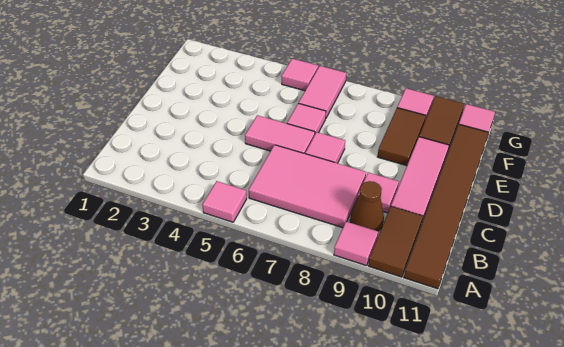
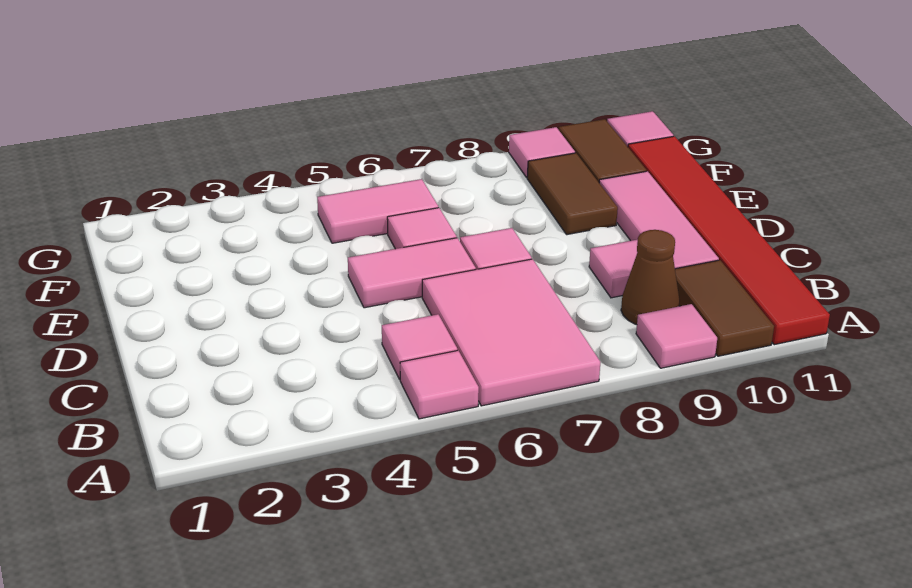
brown tile A11:F11 level 1 -> red tile A11:F11 level 1
pink tile B6:C8 level 1 -> pink tile A6:C7 level 1
pink tile F6:G6 level 1 -> pink tile F5:F6 level 1
pink tile G5 level 1 -> pink tile B5 level 1

